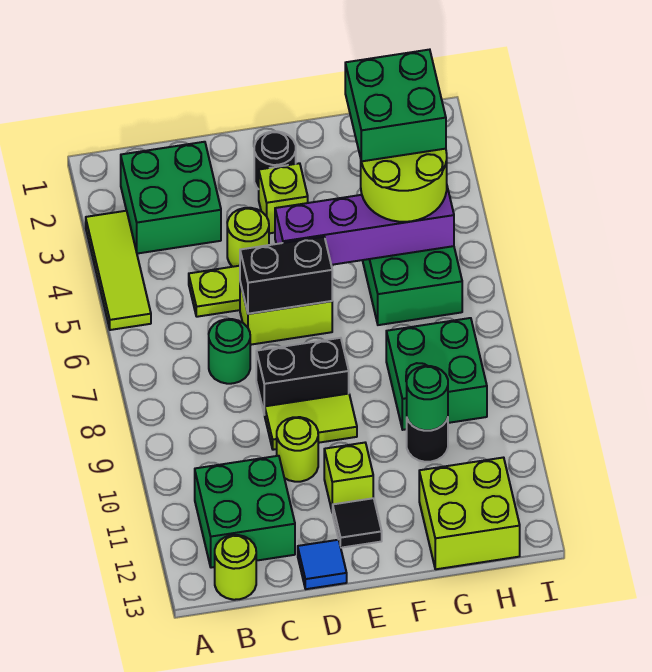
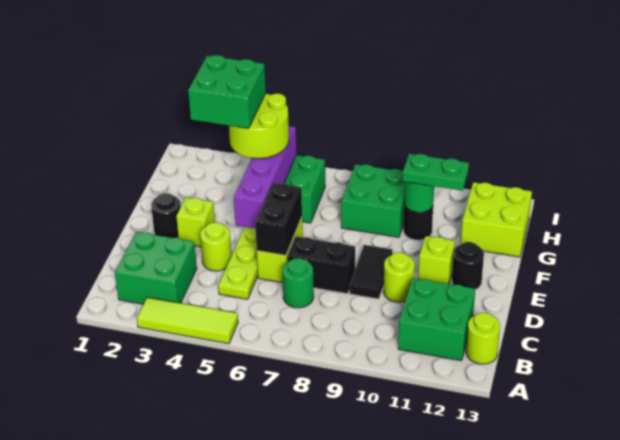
black brick D8:E8 level 1 -> black brick D7:D8 level 1
lime tile D9:E9 level 1 -> black tile D9:E9 level 1
blue tile D13 level 1 -> none
black tile E12 level 1 -> black round brick E12 level 1
none -> green plate G10:G11 level 3

